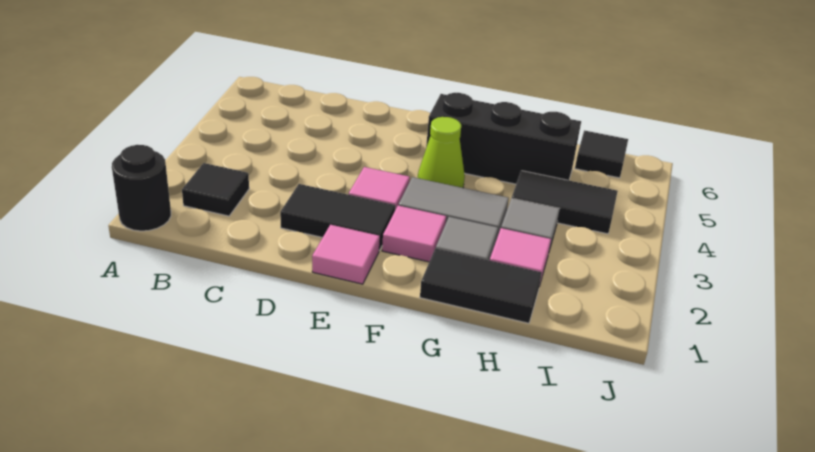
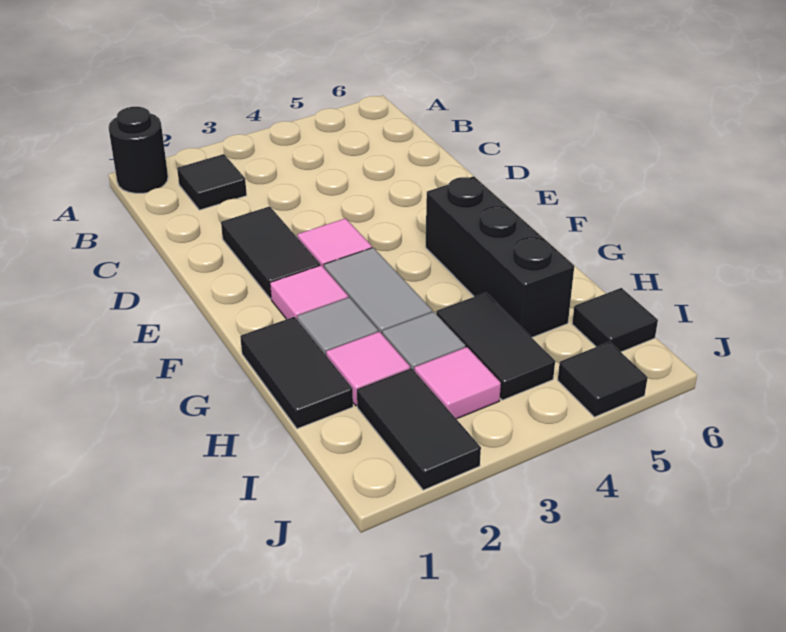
pink tile E1 level 1 -> pink tile I3 level 1
lime cone F4 level 1 -> none
none -> black tile I2:J2 level 1
none -> black tile J5 level 1

